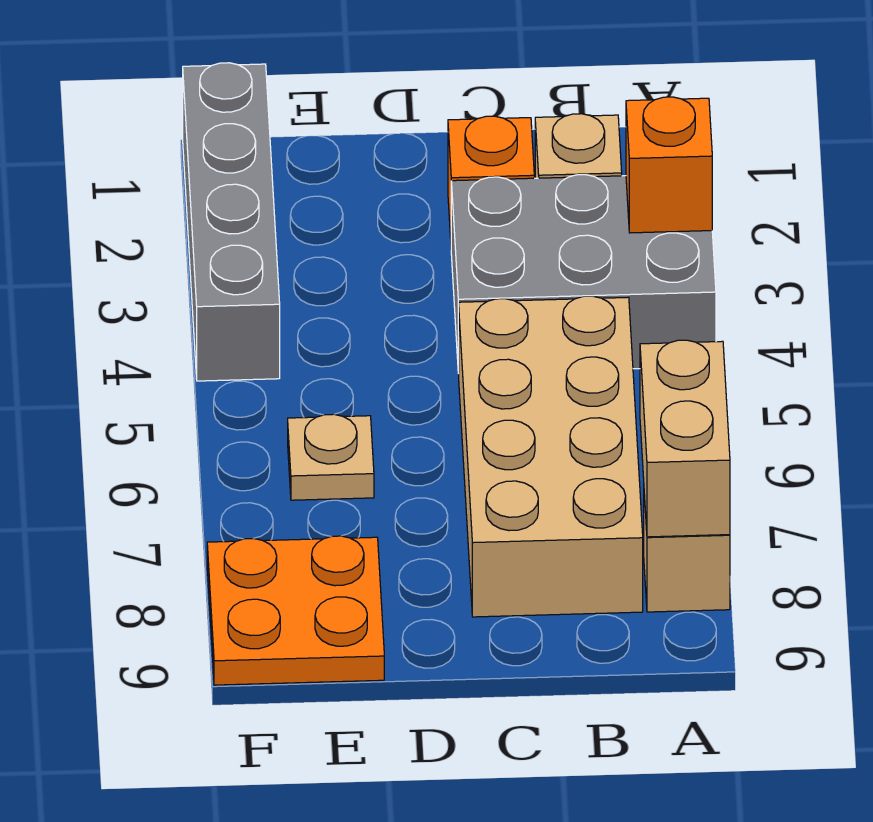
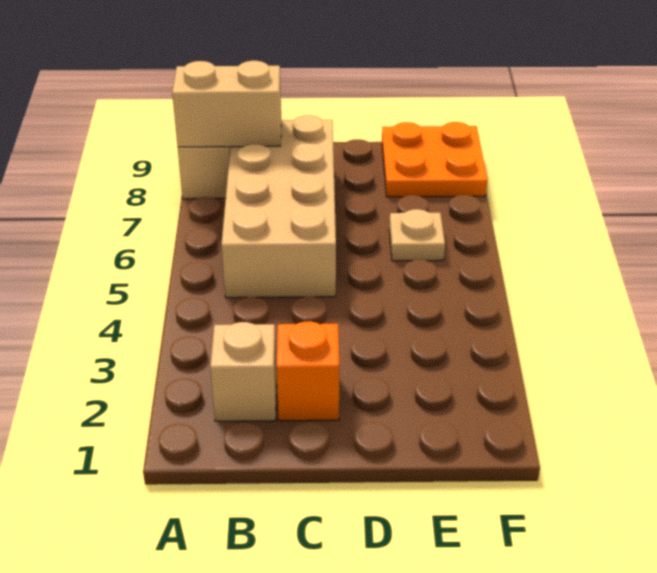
grey brick A3:C4 level 1 -> none
orange brick A3 level 2 -> none
tan brick A7:A8 level 2 -> tan brick A8:B8 level 2
grey brick F1:F4 level 1 -> none

